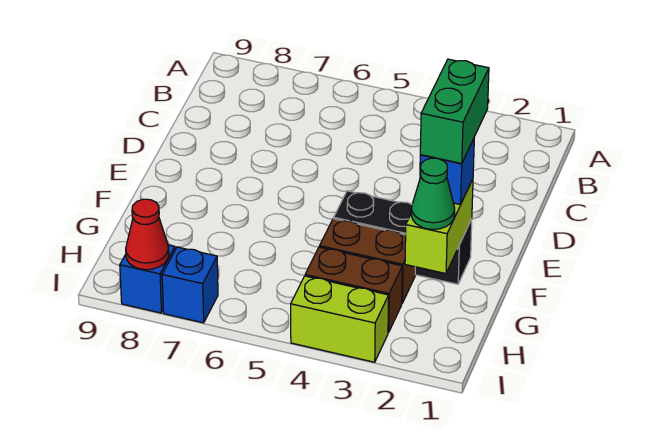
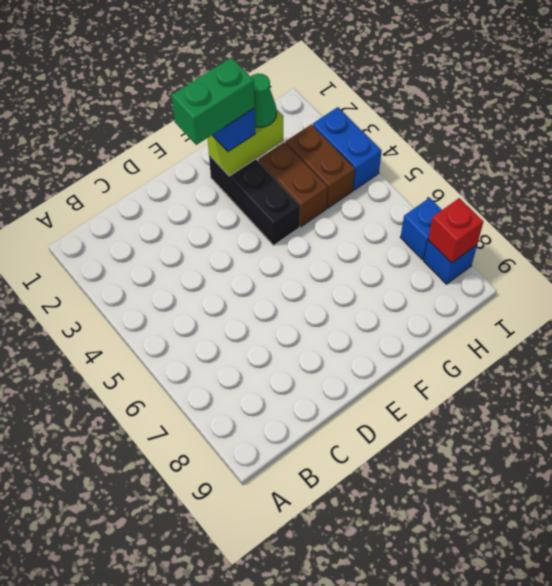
lime brick I3:I4 level 1 -> blue brick I3:I4 level 1
red cone I8 level 2 -> red brick I8 level 2

